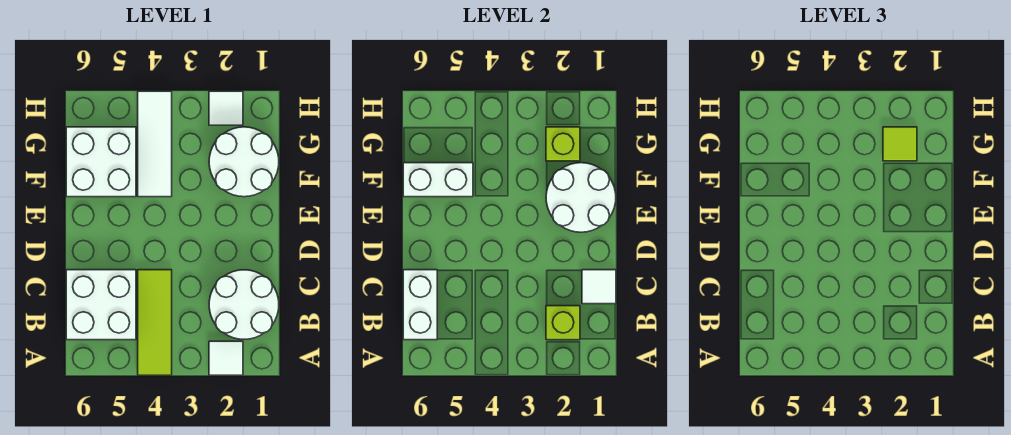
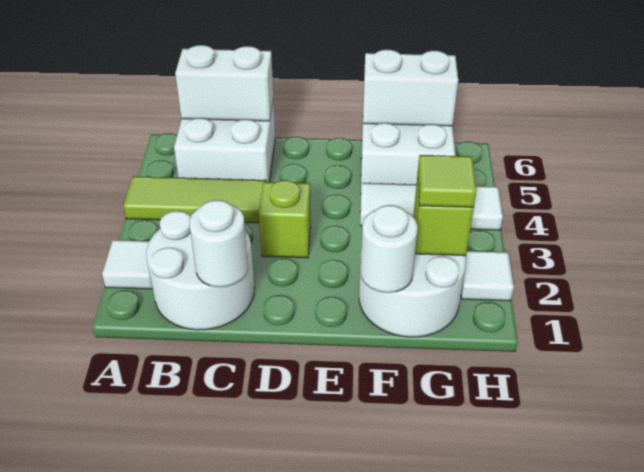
lime brick B2 level 2 -> lime brick D3 level 1
white tile C1 level 2 -> white round brick C1 level 2
white round brick E1:F2 level 2 -> white round brick F1 level 2
white brick F5:F6 level 2 -> white brick F6:G6 level 2

